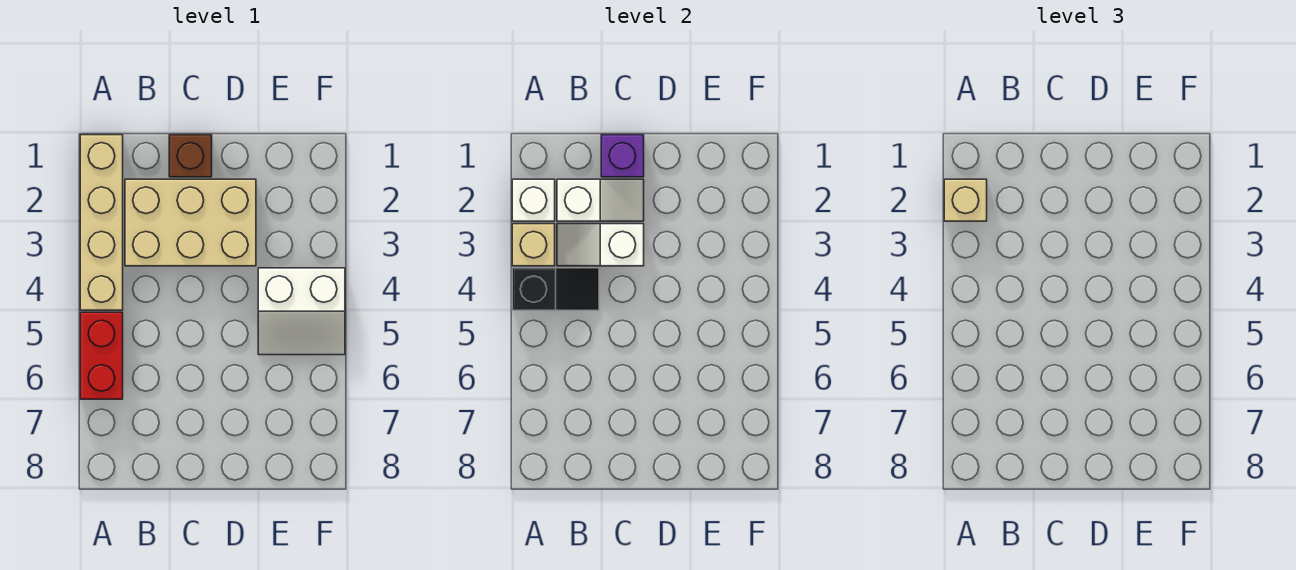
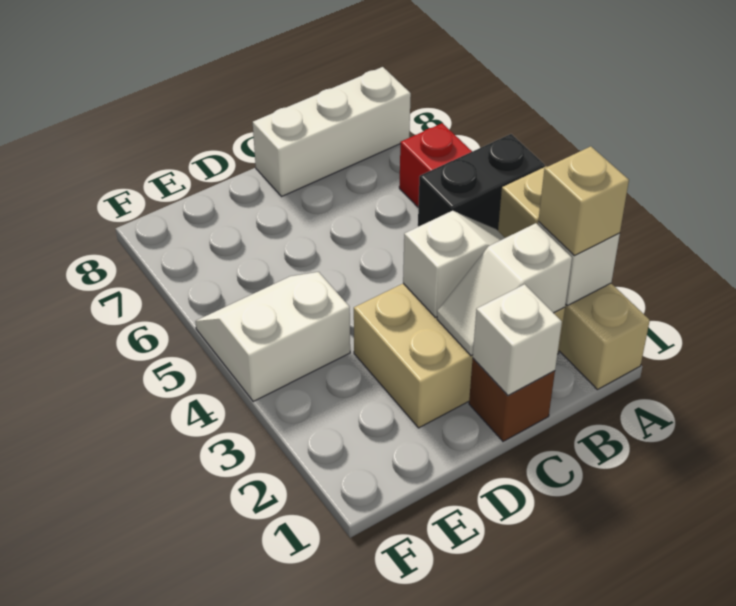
black slope A4:B4 level 2 top A -> black brick A4:B4 level 2
none -> white brick A8:C8 level 1
purple brick C1 level 2 -> white brick C1 level 2

